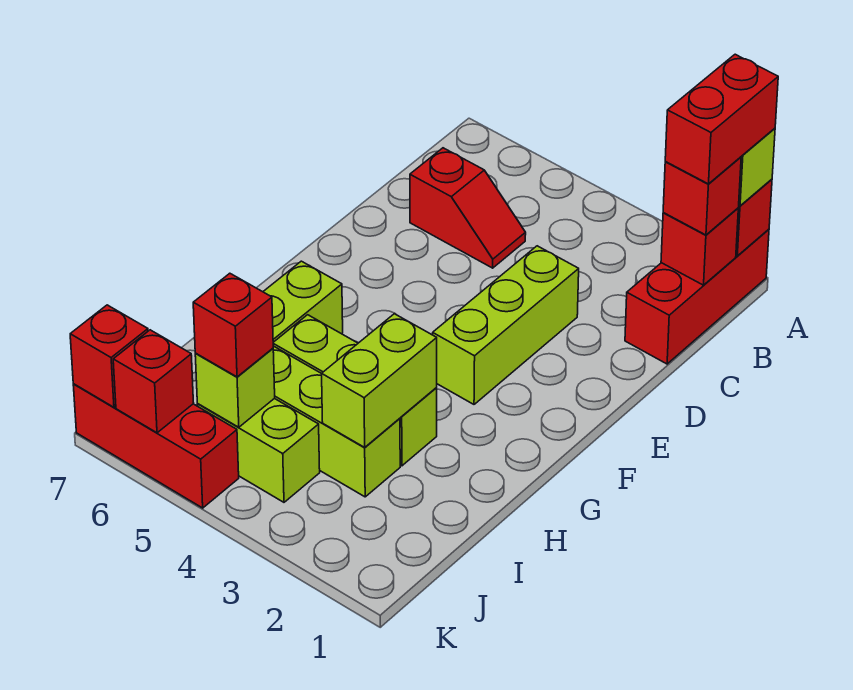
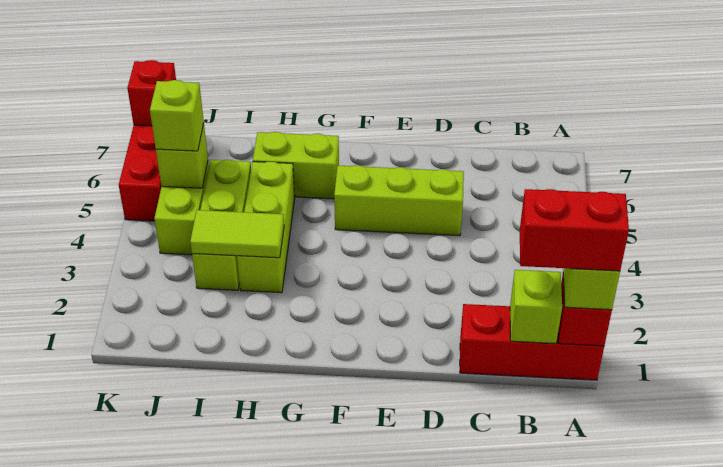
red brick B1 level 2 -> lime brick B1 level 2
red brick B1 level 3 -> none
red slope C5:C6 level 1 top 6 -> none
lime brick D3:F3 level 1 -> lime brick D5:F5 level 1
lime brick H3:I3 level 2 -> lime tile H3:I3 level 2
red brick J5 level 3 -> lime brick J5 level 3
red brick K6 level 2 -> none

